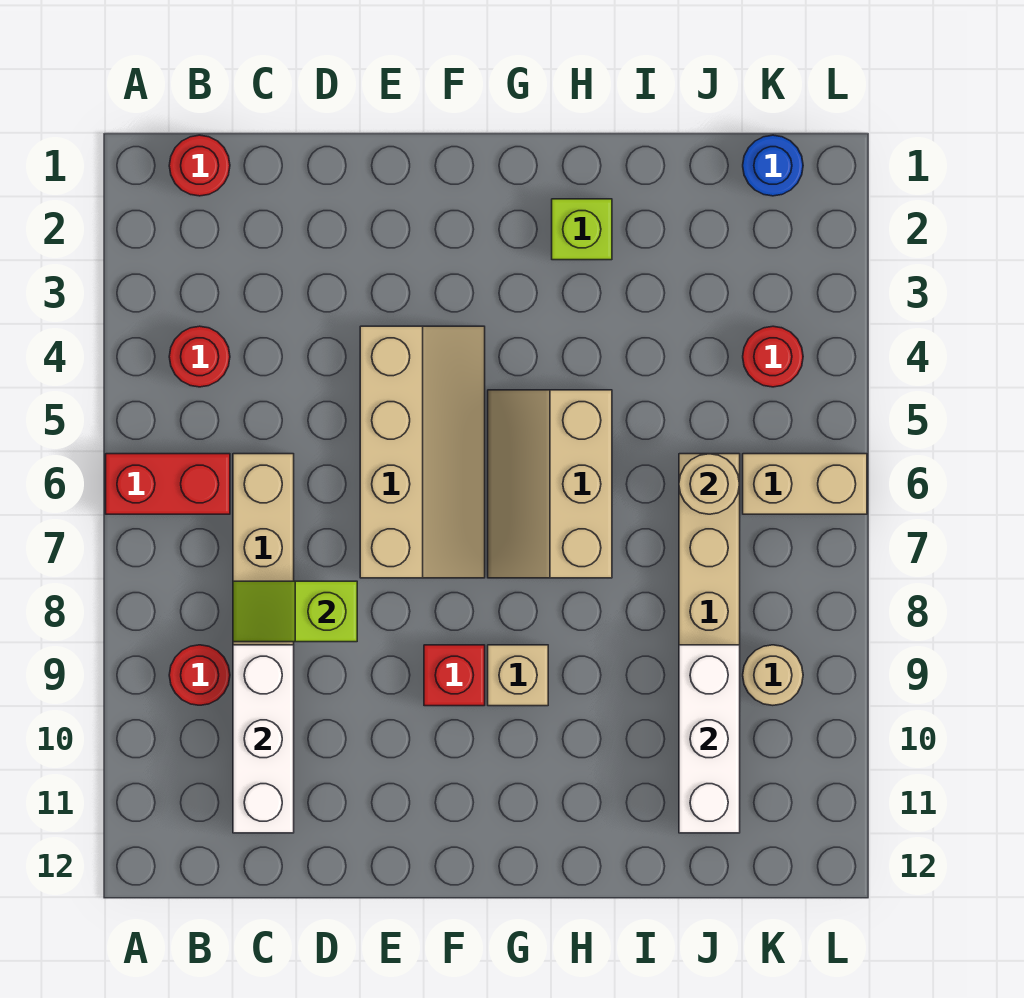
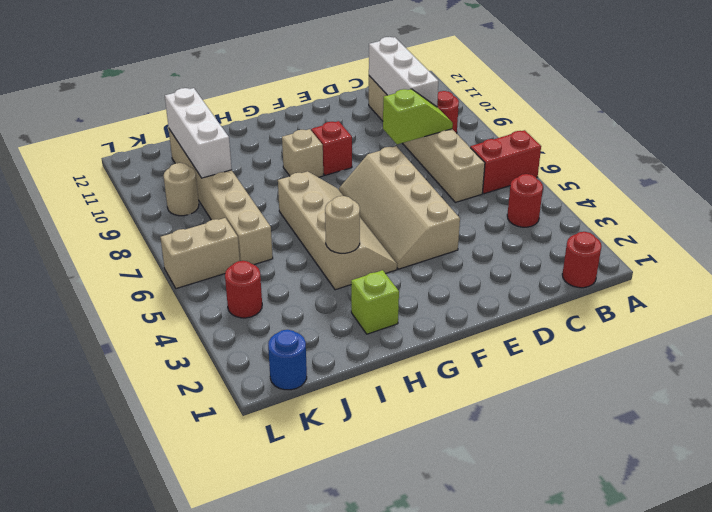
tan slope G5:H7 level 1 top H -> tan slope G4:H7 level 1 top H
tan round brick J6 level 2 -> tan round brick H4 level 2

